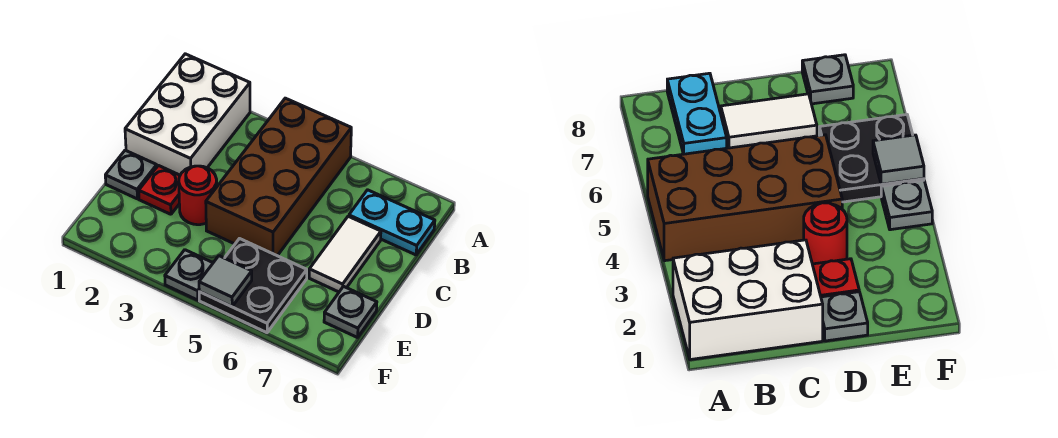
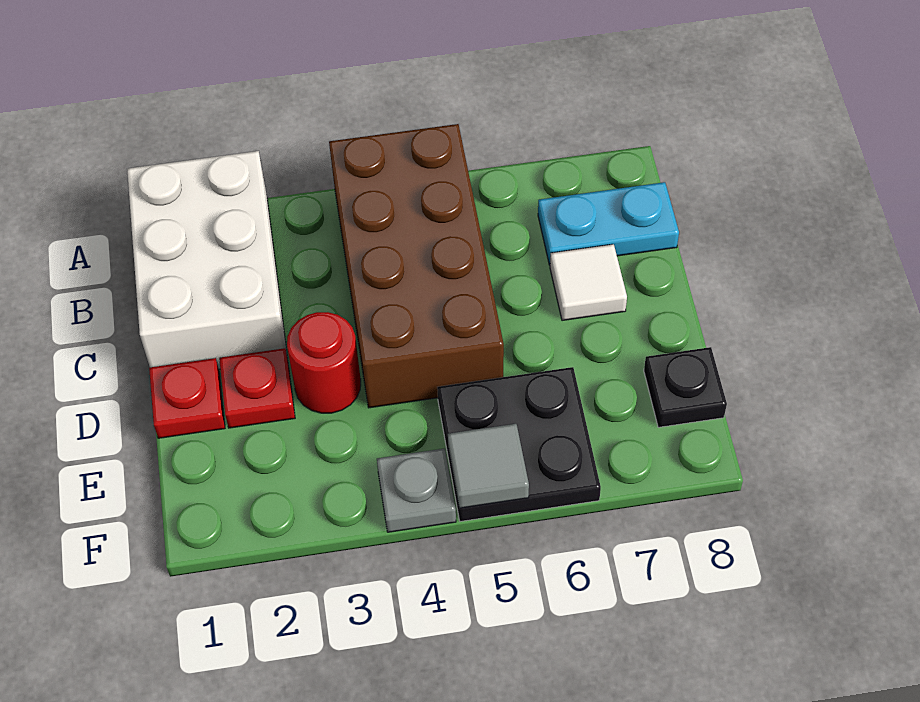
white tile C7:D7 level 1 -> white tile C7 level 1
grey plate D1 level 1 -> red plate D1 level 1
grey plate E8 level 1 -> black plate E8 level 1

